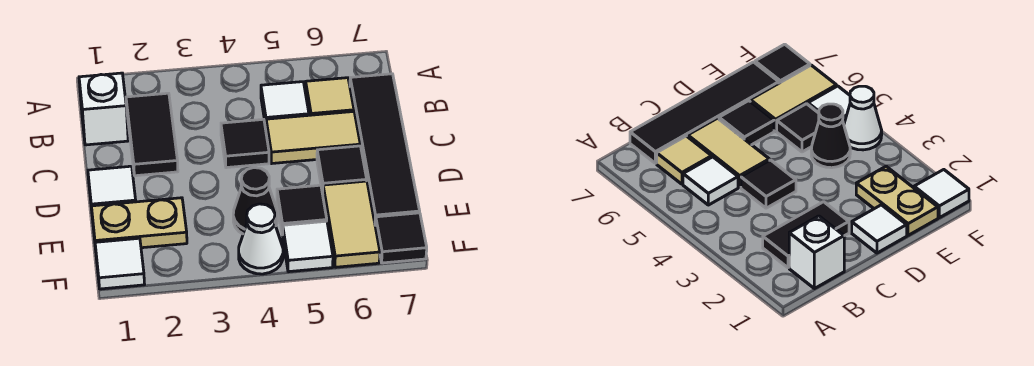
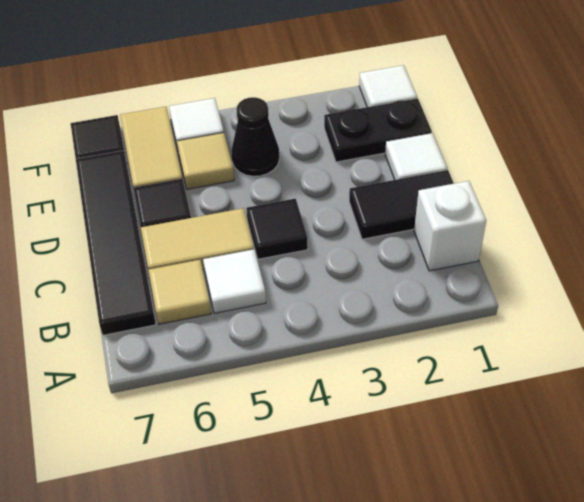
black tile B2:C2 level 1 -> black tile C1:C2 level 1
tan plate E1:E2 level 1 -> black plate E1:E2 level 1
black tile E5 level 1 -> tan tile E5 level 1
white cone F4 level 1 -> none

